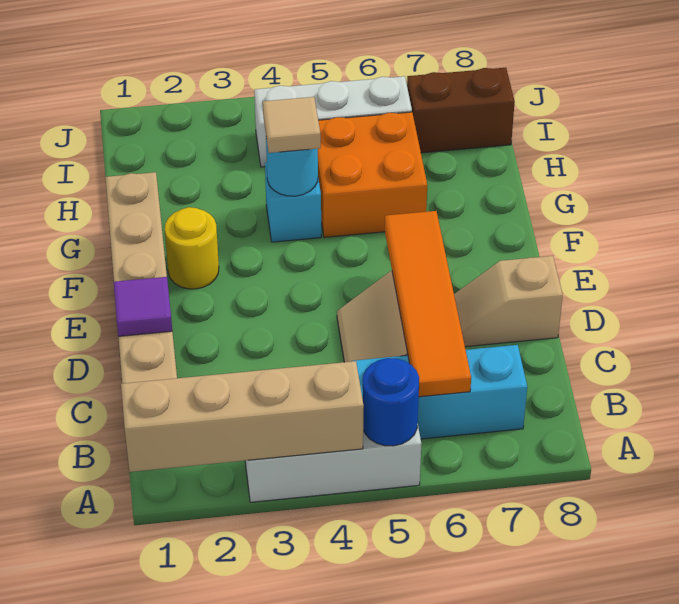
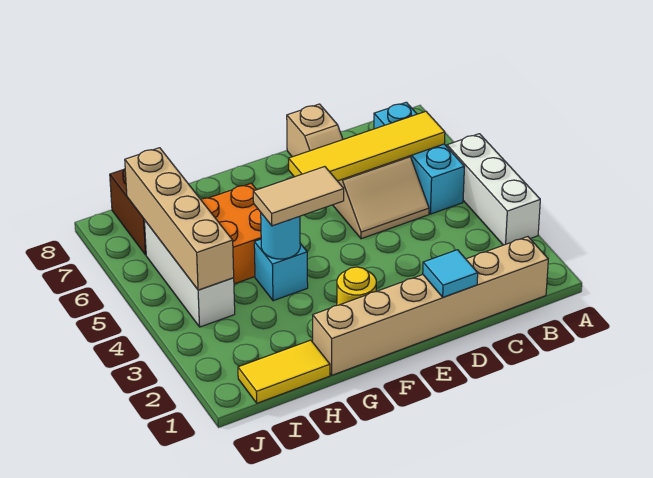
tan brick A1:A4 level 2 -> tan brick I4:I7 level 2
blue round brick A5 level 2 -> none
orange tile B6:E6 level 2 -> yellow tile B6:E6 level 2
purple tile D1 level 2 -> cyan tile D1 level 2
tan tile G4 level 3 -> tan tile F4:G4 level 3
none -> yellow tile H1:I1 level 1

